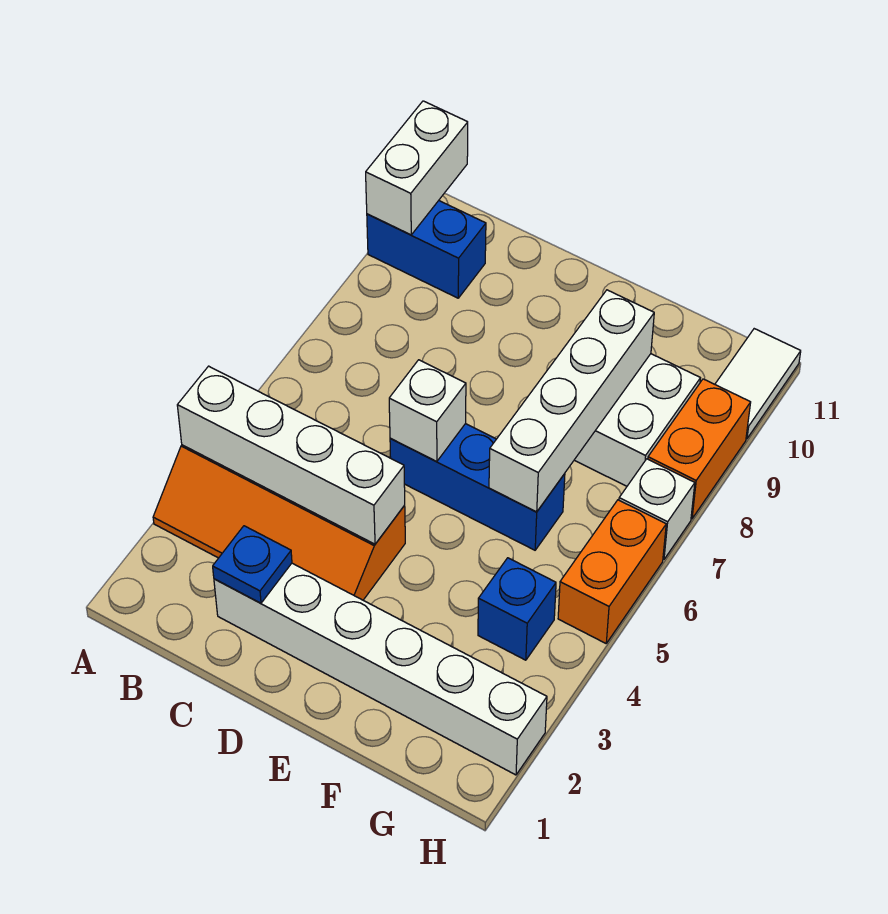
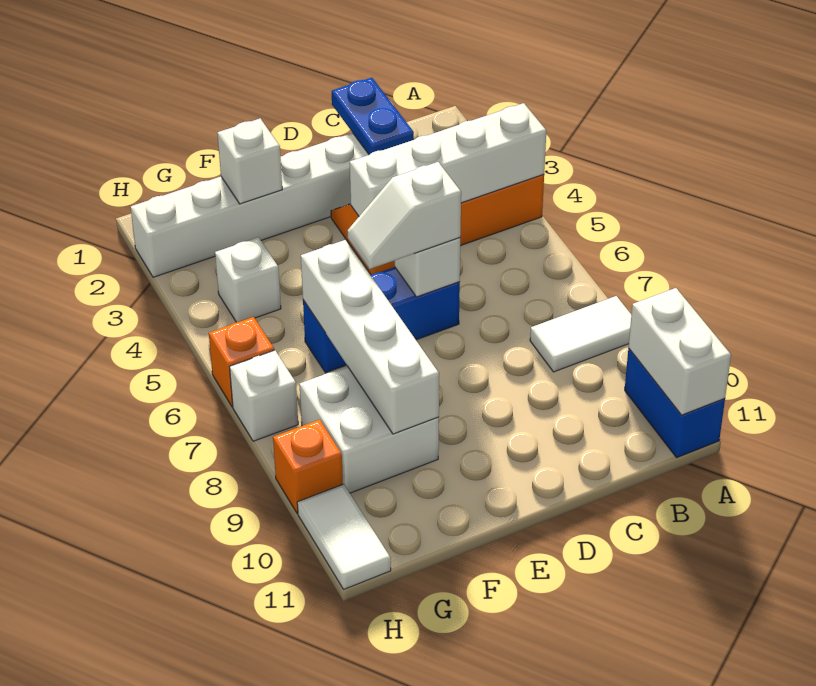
none -> white tile A8:B8 level 1
blue brick A10:B10 level 1 -> blue brick A10:A11 level 1
blue plate C2 level 2 -> blue plate C1:C2 level 2
none -> white slope D6:E6 level 3 top D
none -> white brick F2 level 2
blue brick G4 level 1 -> white brick G4 level 1
orange brick H5:H6 level 1 -> orange brick H6 level 1
orange brick H8:H9 level 1 -> orange brick H9 level 1

